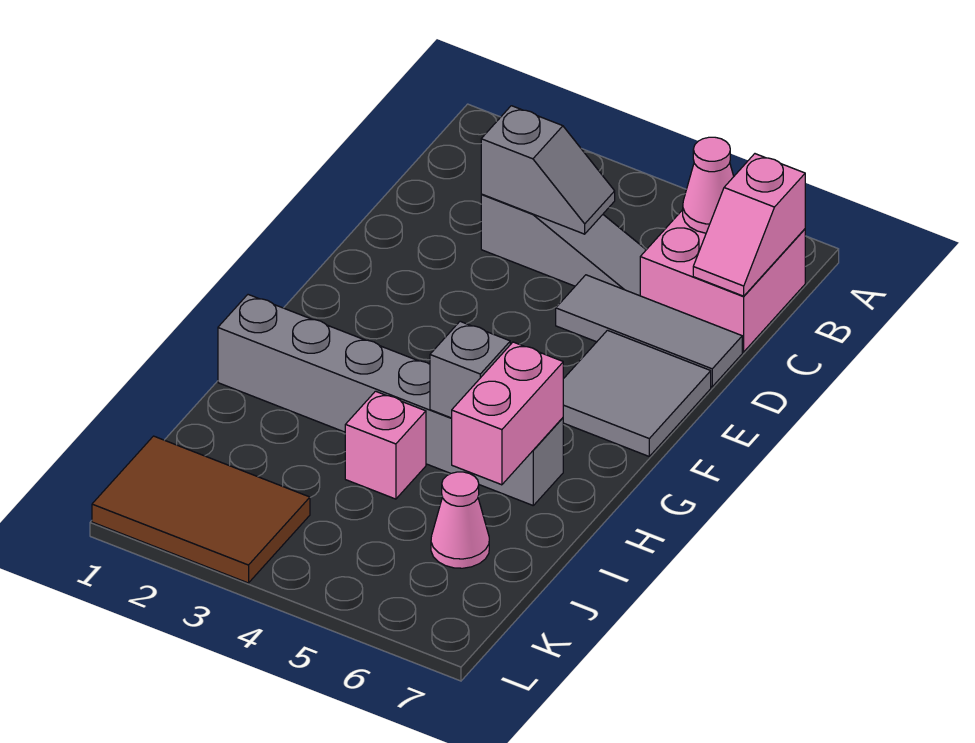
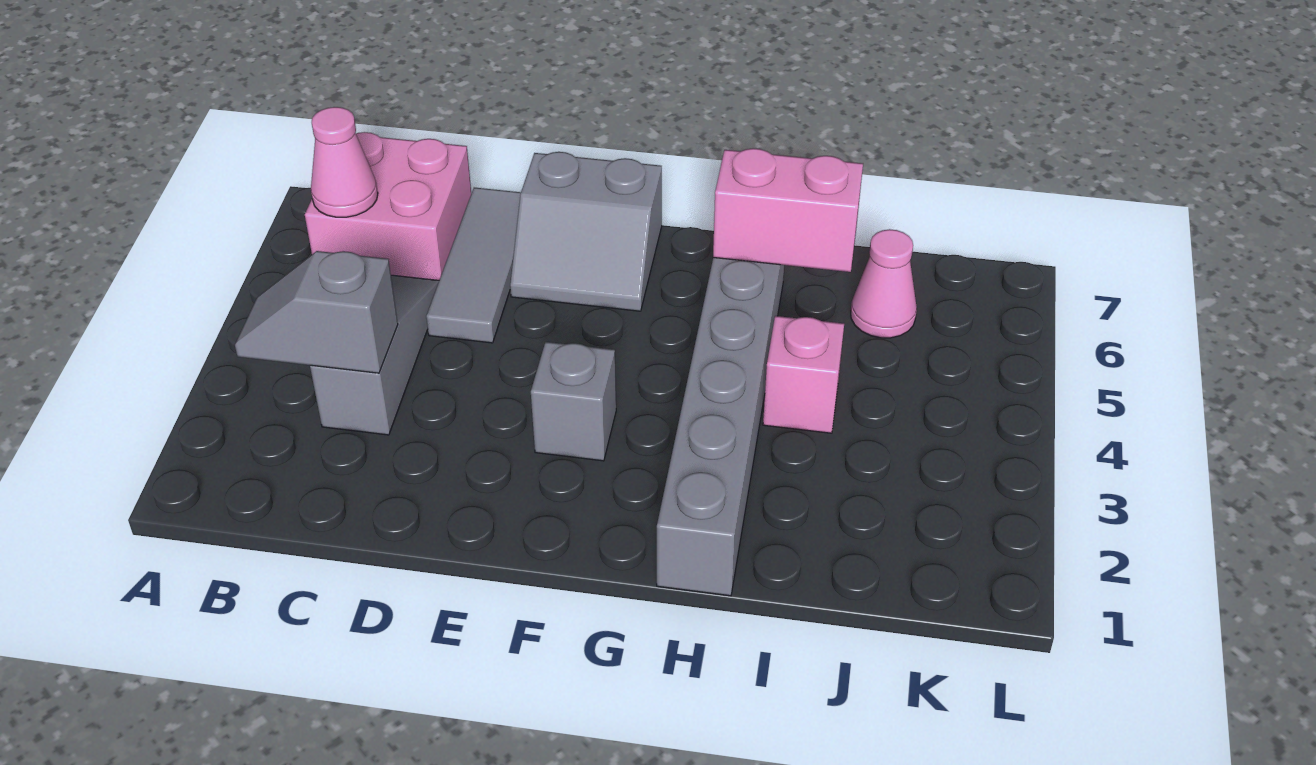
pink slope B7:C7 level 2 top B -> none
grey slope C3:C4 level 2 top 3 -> grey slope B3:C3 level 2 top C
grey tile E6:F7 level 1 -> grey slope E6:F7 level 1 top 7
grey brick H5 level 2 -> grey brick F3 level 1
brown tile K1:L3 level 1 -> none

